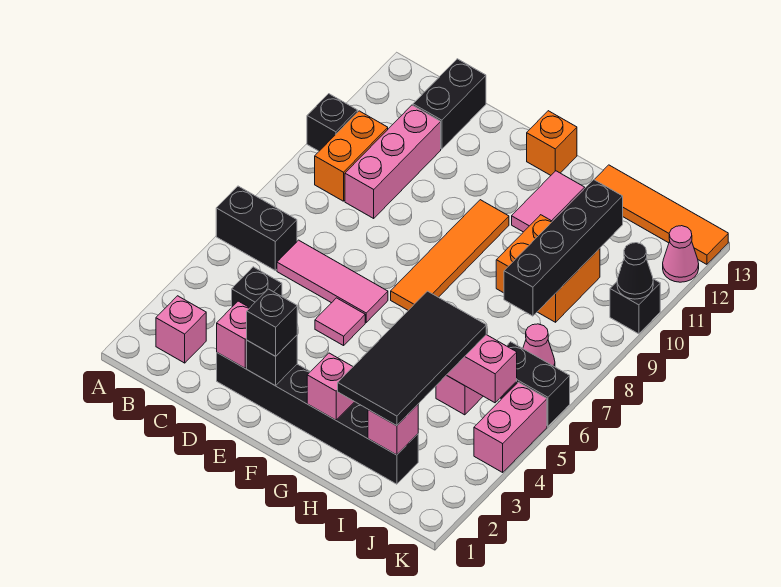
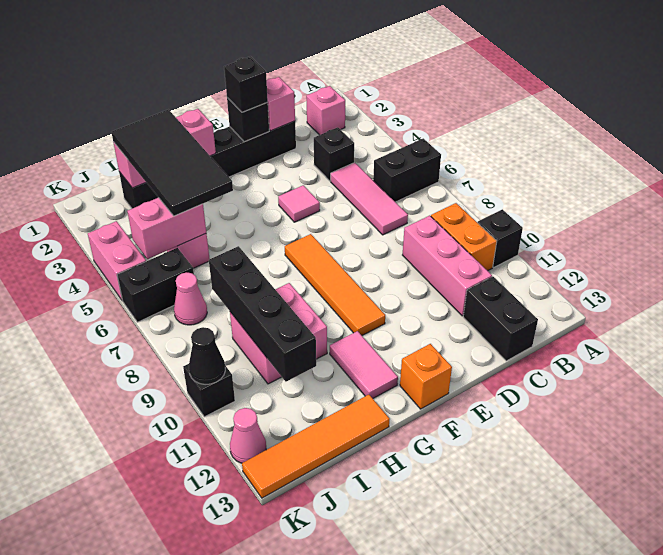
pink tile C6:E6 level 1 -> pink tile C5:C7 level 1
orange brick H9:I10 level 1 -> pink brick H9:I10 level 1

